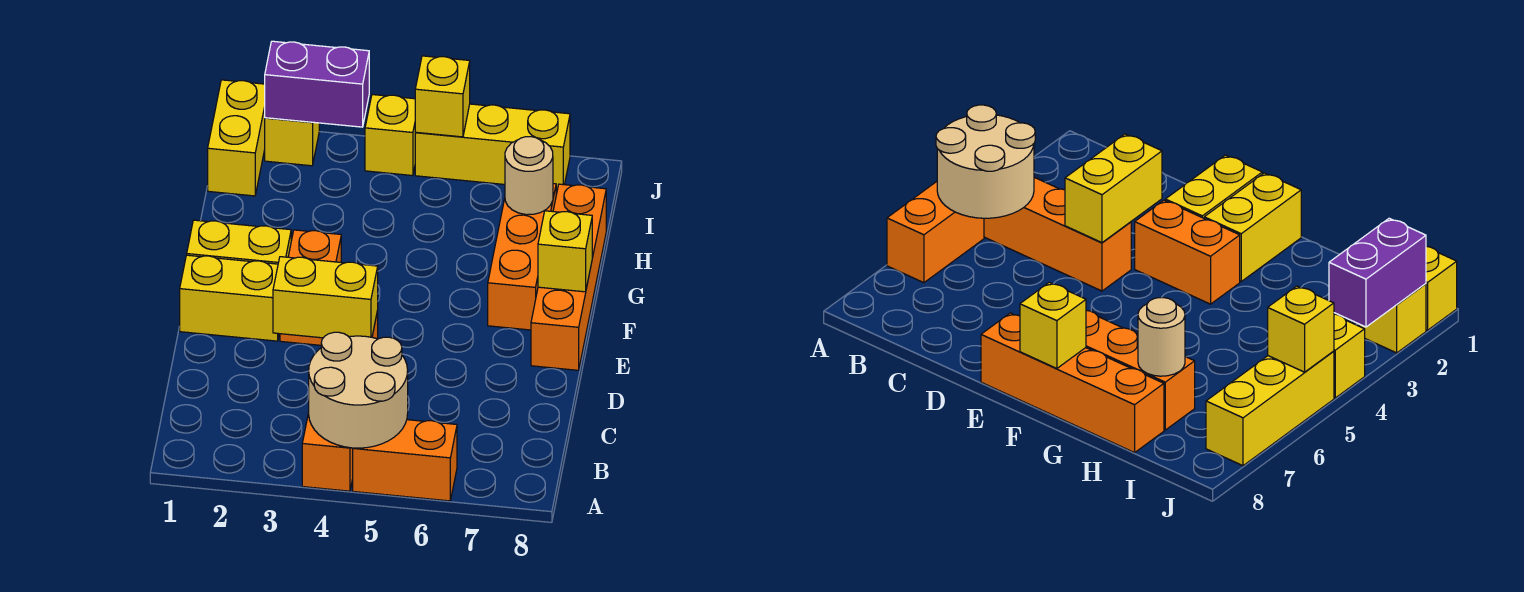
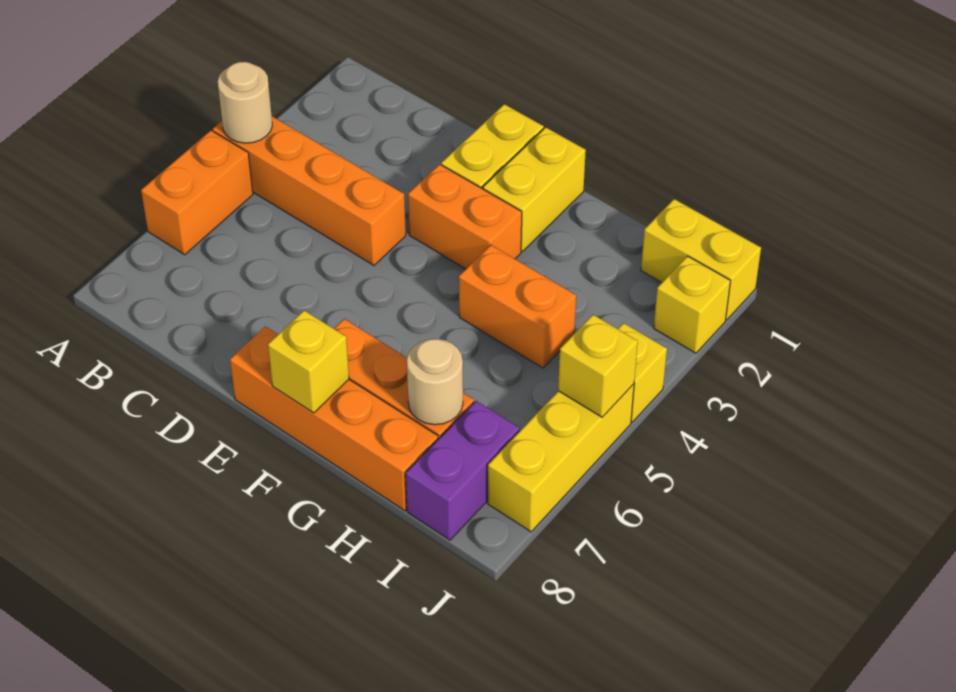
tan round brick A4:B5 level 2 -> tan round brick A4 level 2
yellow brick D3:D4 level 2 -> none
none -> orange brick G4:H4 level 1
purple brick J2:J3 level 2 -> purple brick I7:I8 level 1

